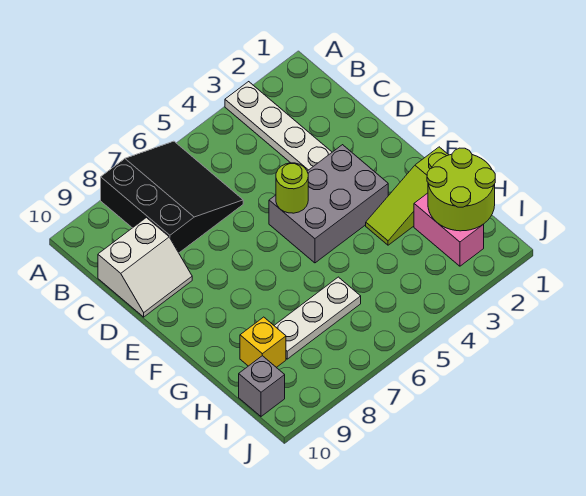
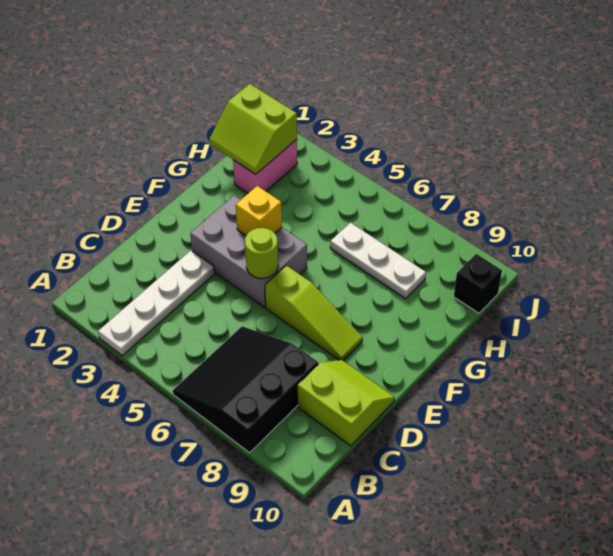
white slope C9:D10 level 1 top C -> lime slope C9:D10 level 1 top C
lime slope G1:G3 level 1 top 1 -> lime slope E6:E8 level 1 top 6
lime round brick H1:I2 level 2 -> lime slope H1:I2 level 2 top I
yellow brick H9 level 1 -> yellow brick F4 level 2
grey brick I10 level 1 -> black brick I10 level 1

